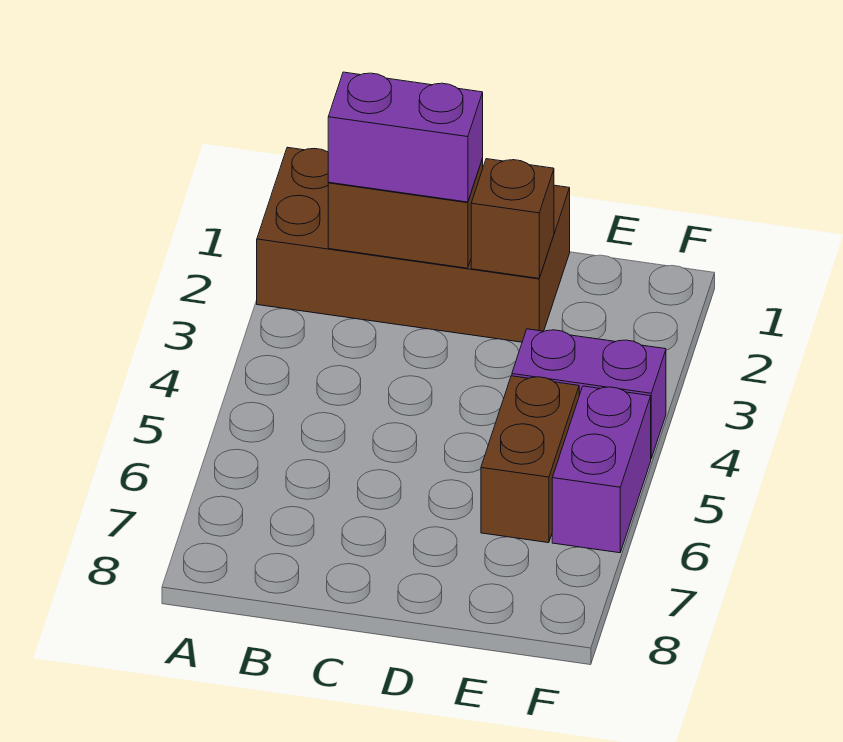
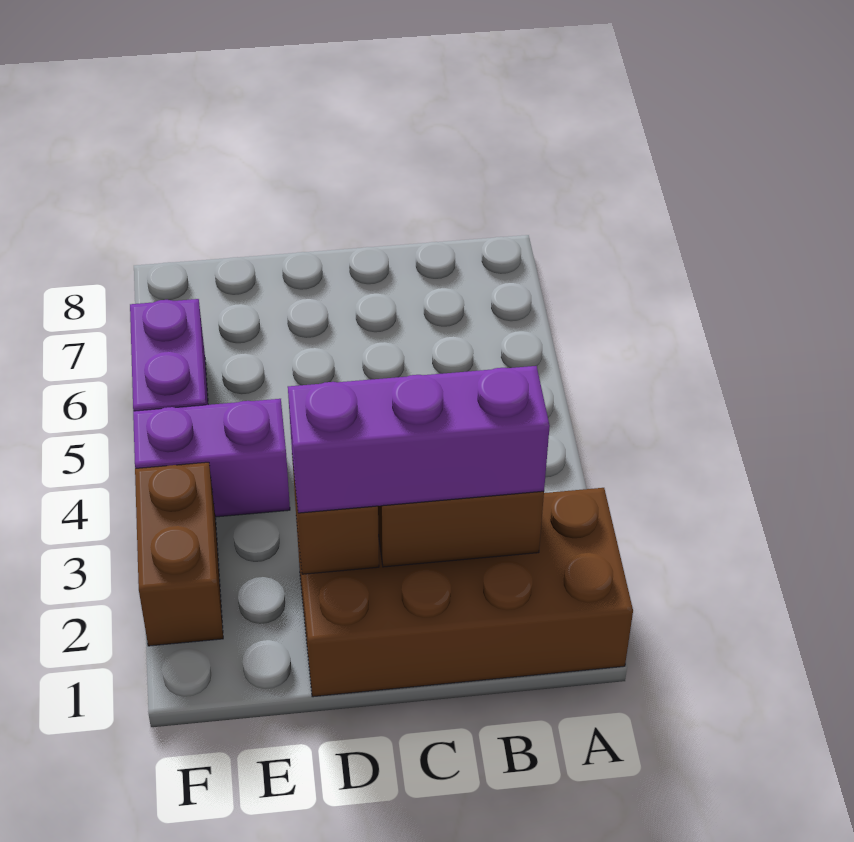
purple brick B2:C2 level 3 -> purple brick B2:D2 level 3
brown brick E5:E6 level 1 -> brown brick F2:F3 level 1

